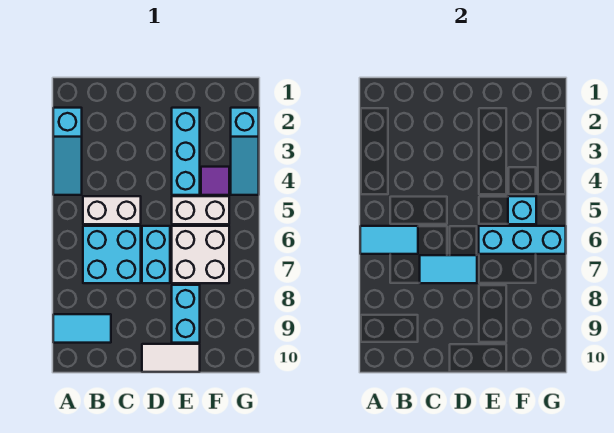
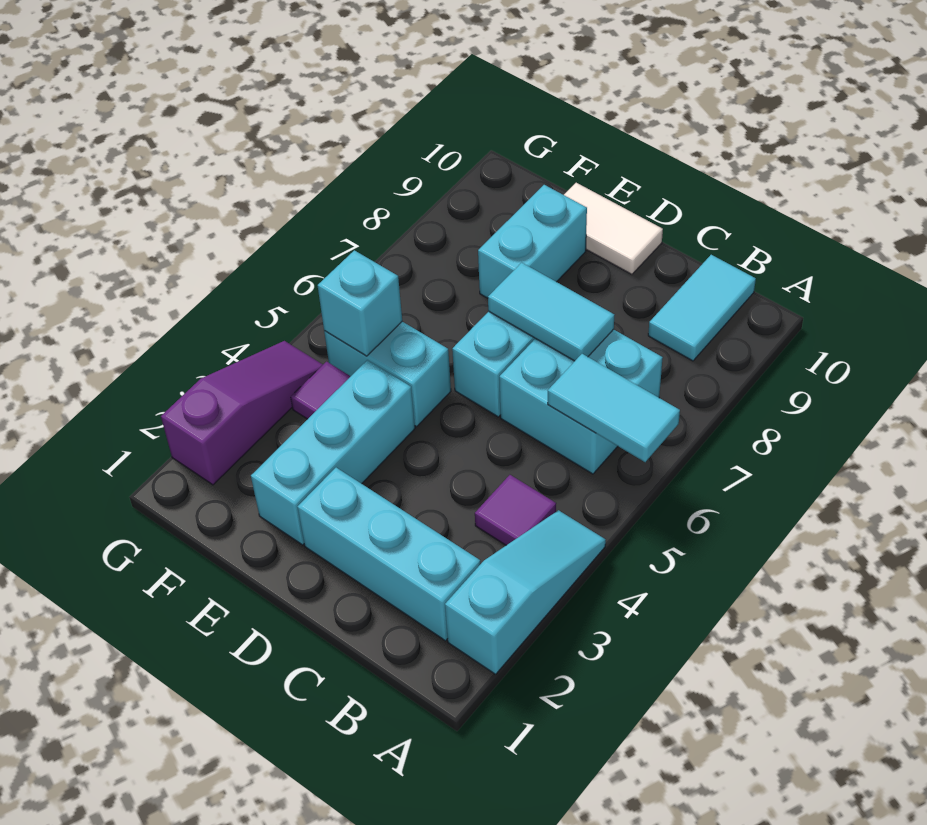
cyan tile A9:B9 level 1 -> cyan tile B9:B10 level 1
none -> purple tile B4 level 1
white brick B5:C5 level 1 -> none
white brick E5:F5 level 1 -> cyan brick E5:F5 level 1
white brick E6:F7 level 1 -> none
cyan brick E6:G6 level 2 -> cyan brick B2:D2 level 1
cyan slope G2:G4 level 1 top 2 -> purple slope G2:G4 level 1 top 2

